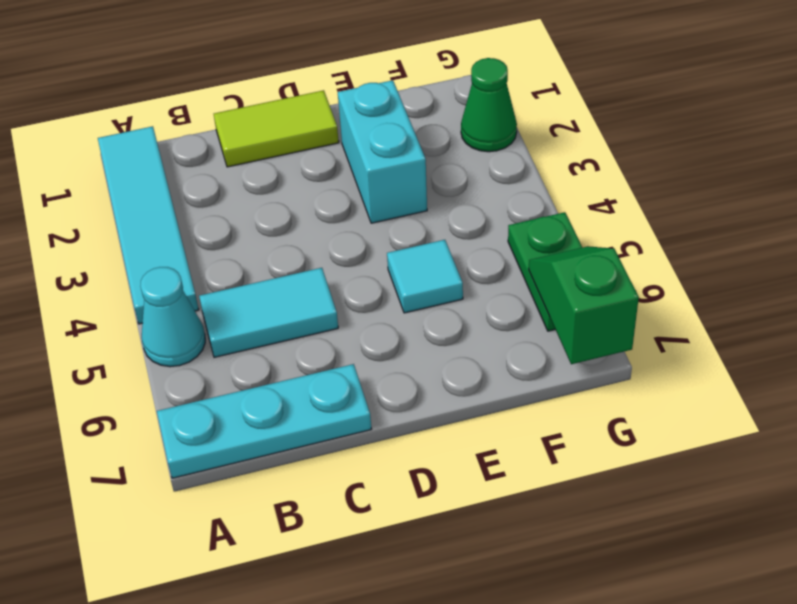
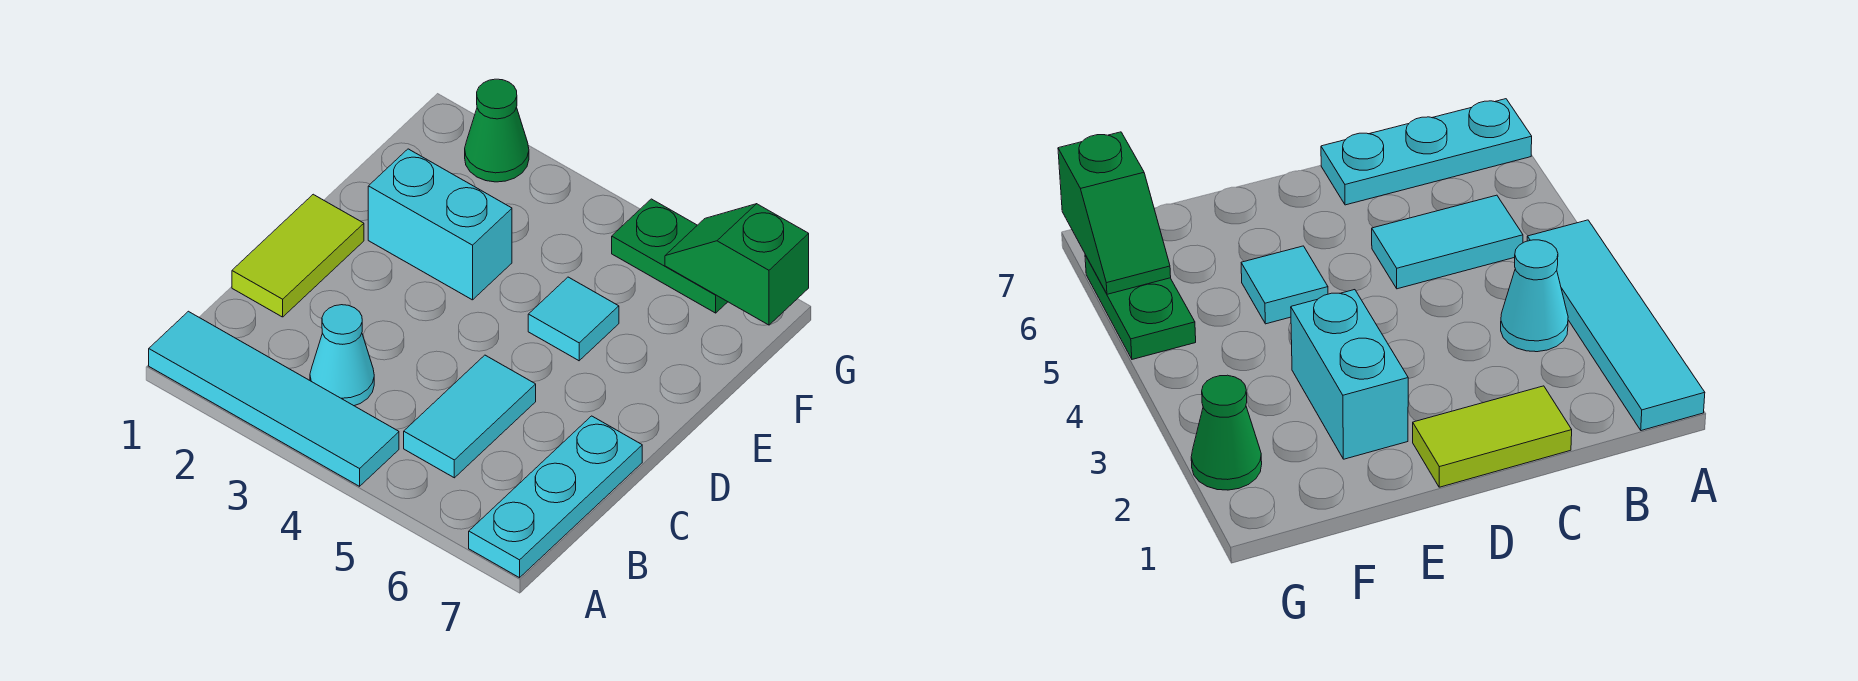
cyan cone A5 level 1 -> cyan cone B3 level 1

